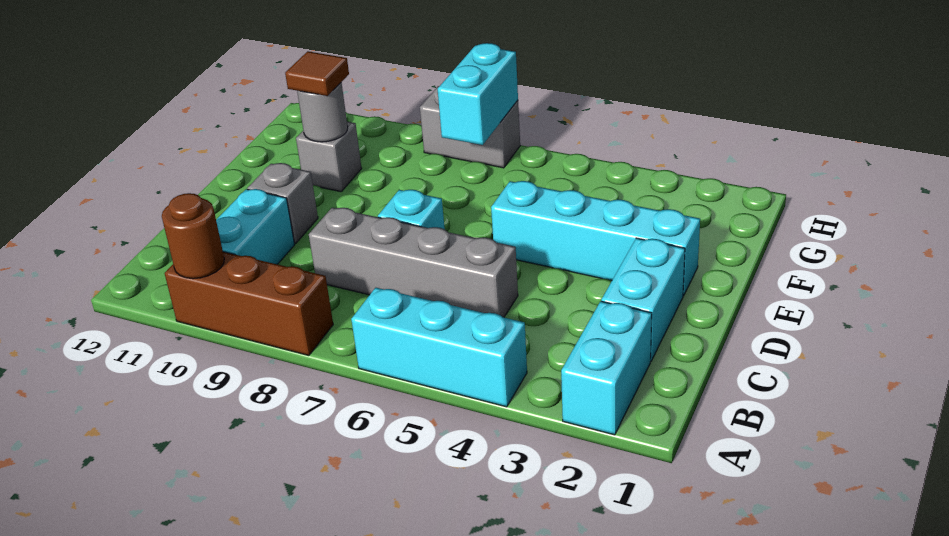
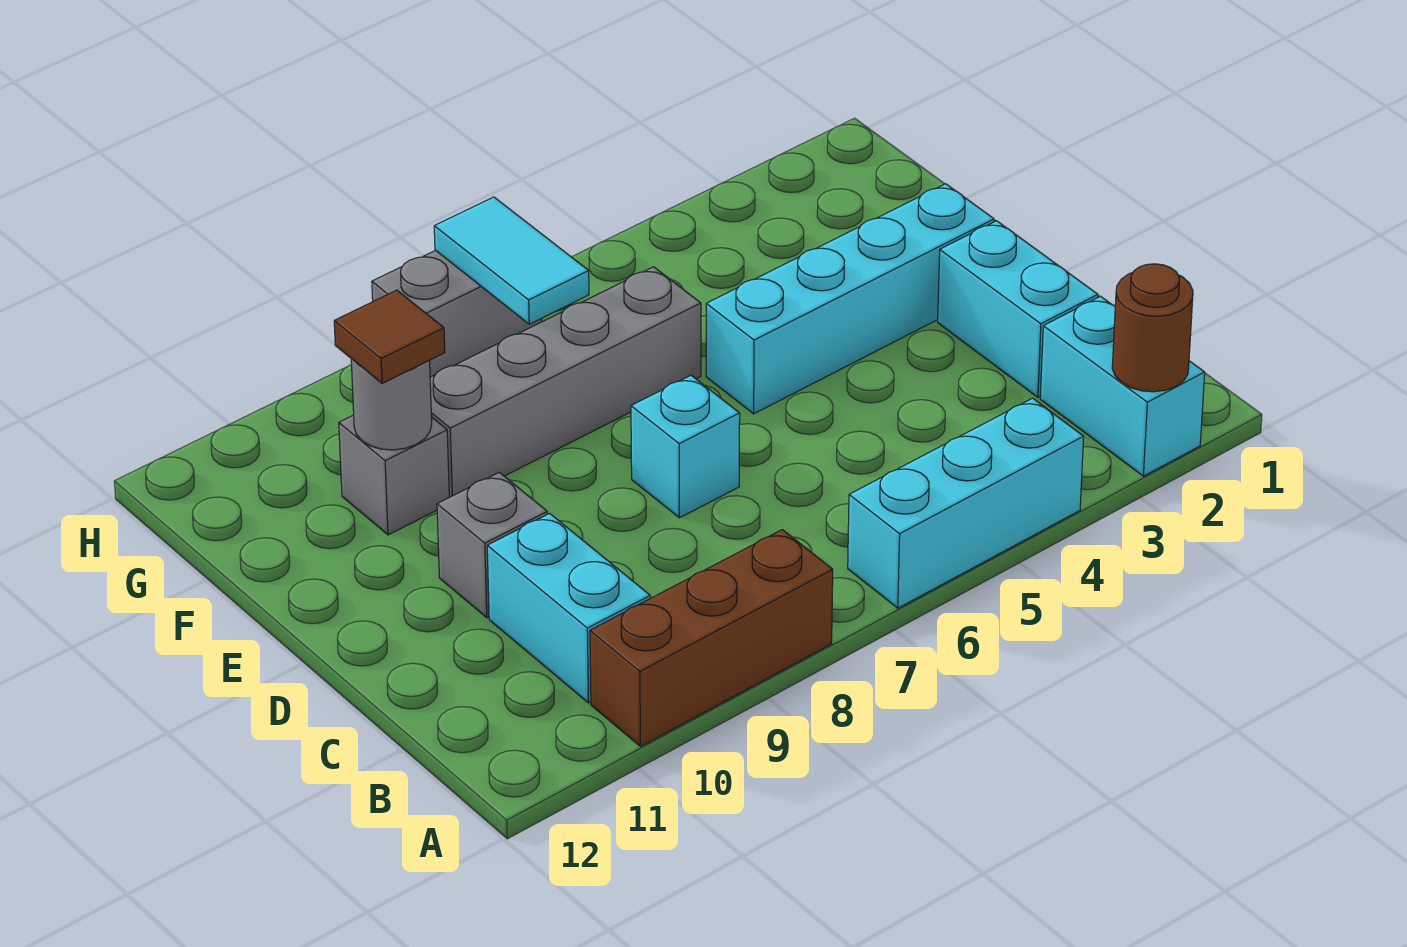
brown round brick A10 level 2 -> brown round brick A2 level 2
grey brick C5:C8 level 1 -> grey brick F6:F9 level 1
cyan brick G7:H7 level 2 -> cyan tile G7:H7 level 2

